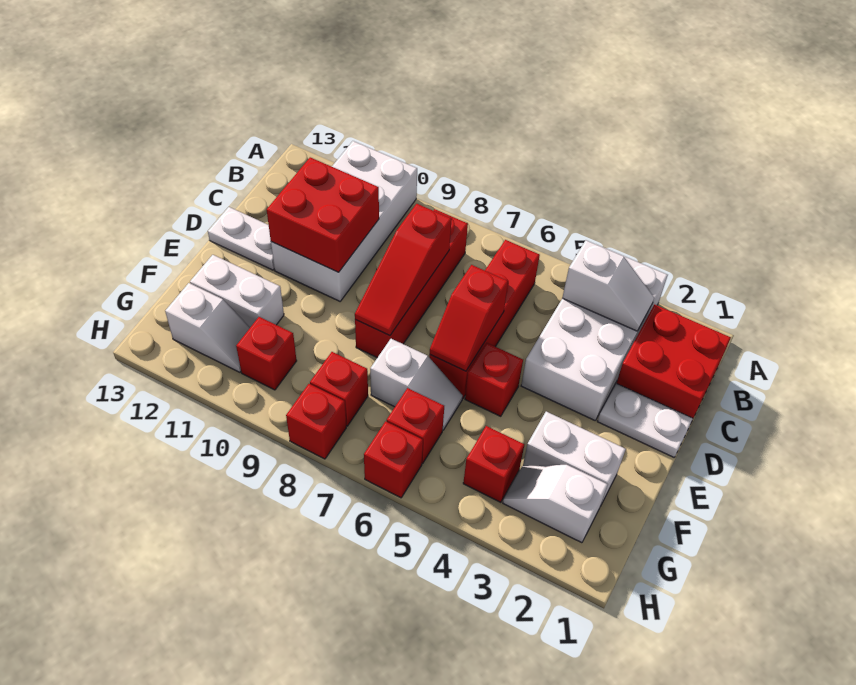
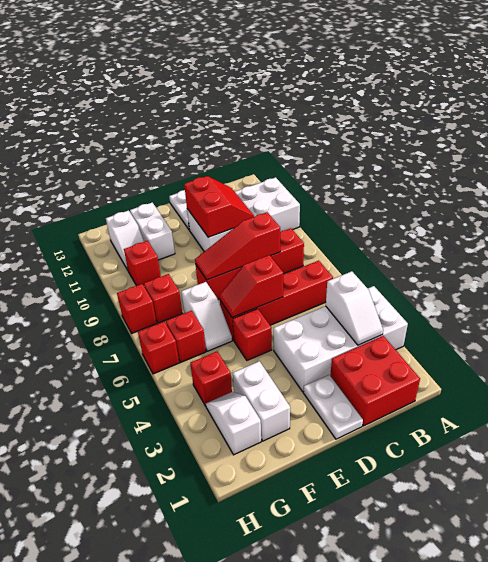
red brick C10:D11 level 2 -> red slope C10:D11 level 2 top D

